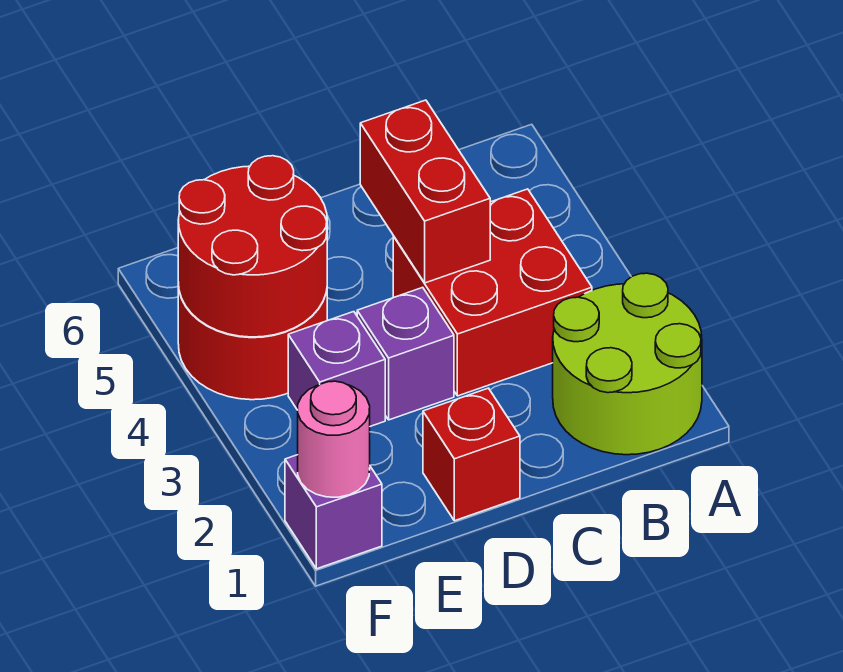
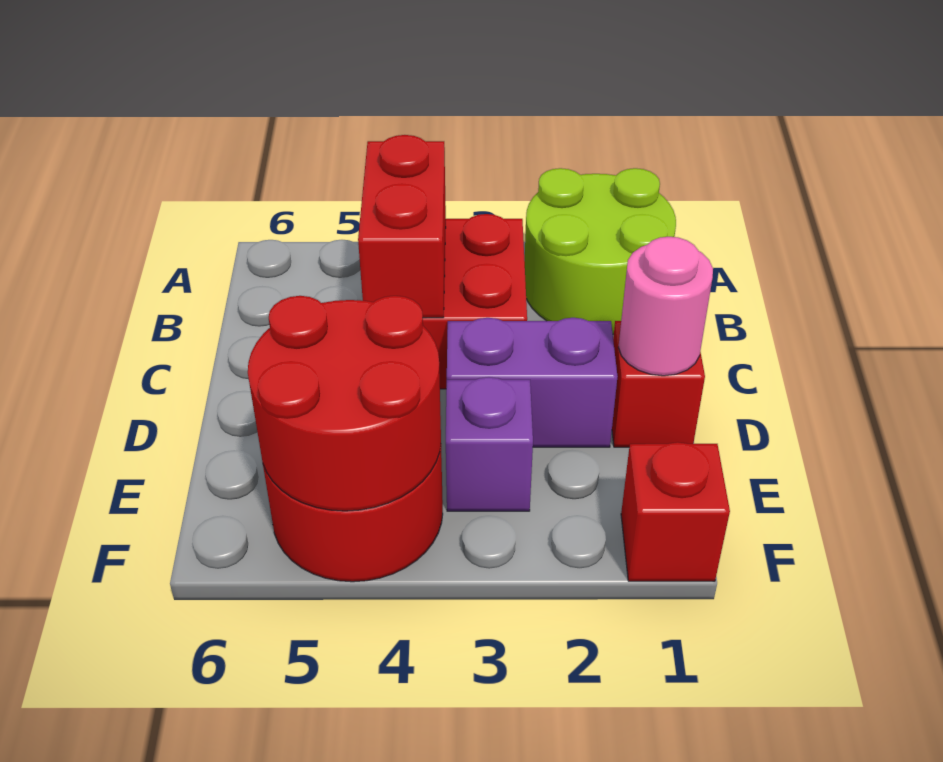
red brick C4:C5 level 2 -> red brick B4:C4 level 2
purple brick D3 level 1 -> purple brick D2:D3 level 1
purple brick F1 level 1 -> red brick F1 level 1
pink round brick F1 level 2 -> pink round brick D1 level 2

